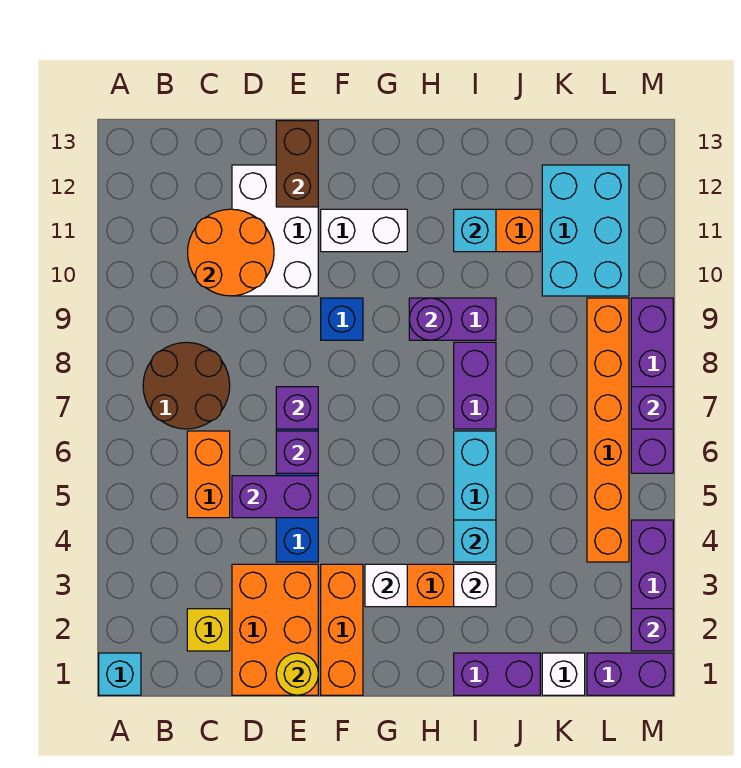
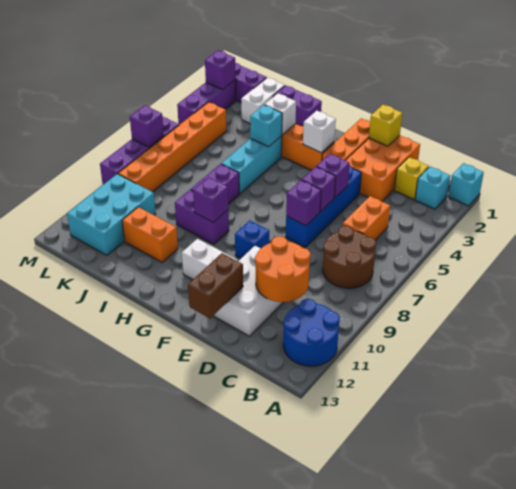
none -> blue round brick A11:B12 level 1
purple brick D5:E5 level 2 -> purple brick E5 level 2
yellow round brick E1 level 2 -> yellow brick E1 level 2
purple round brick H9 level 2 -> purple brick H9 level 2
cyan brick I11 level 2 -> cyan brick B2 level 1
white brick K1 level 1 -> white brick K1:K2 level 1

